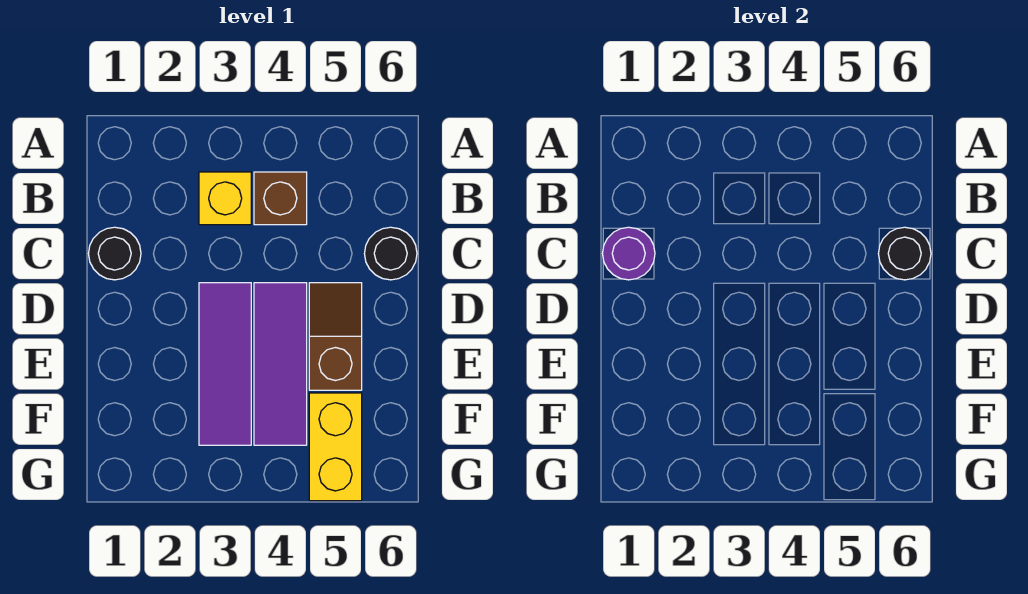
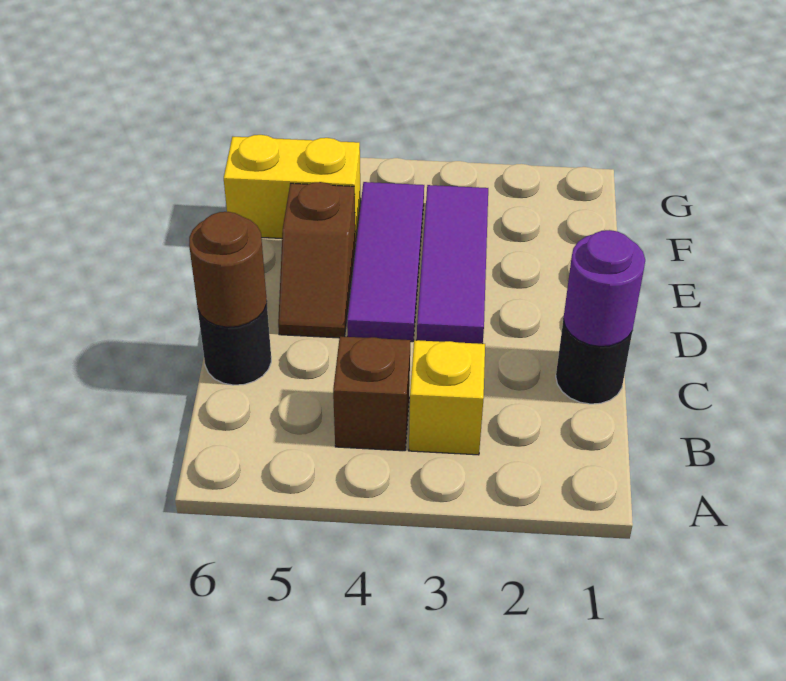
black round brick C6 level 2 -> brown round brick C6 level 2
yellow brick F5:G5 level 1 -> yellow brick F5:F6 level 1

